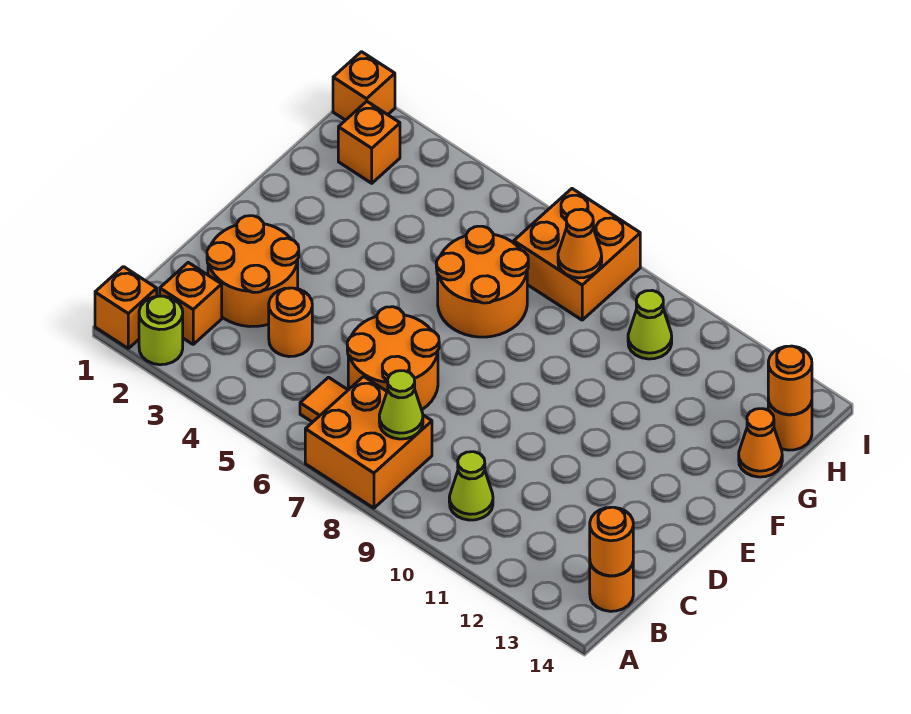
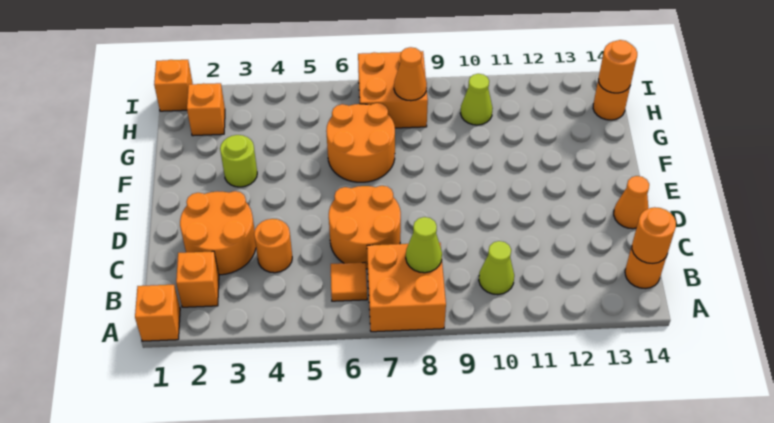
lime round brick A2 level 1 -> lime round brick F3 level 1
orange cone G14 level 1 -> orange cone D14 level 1

